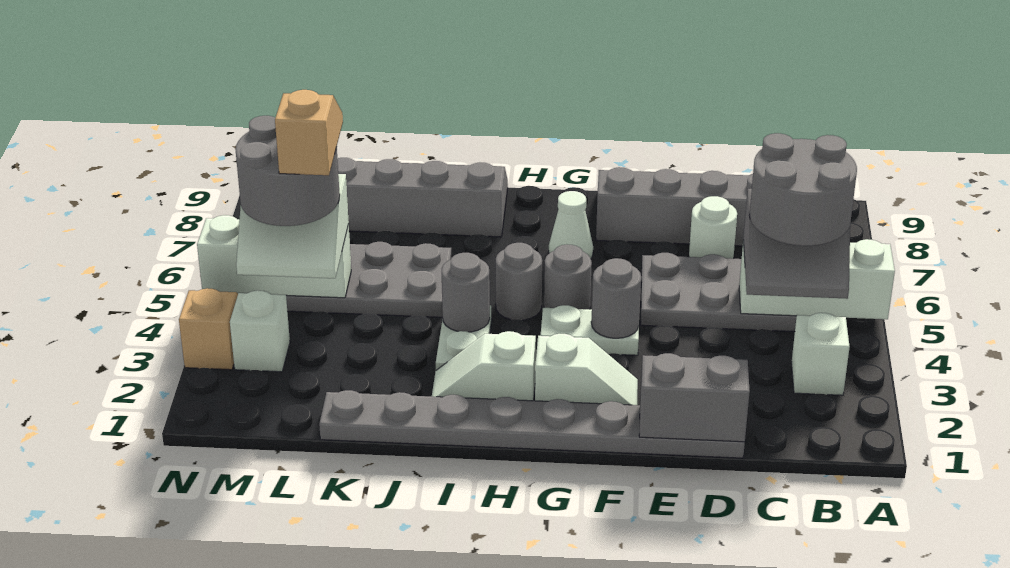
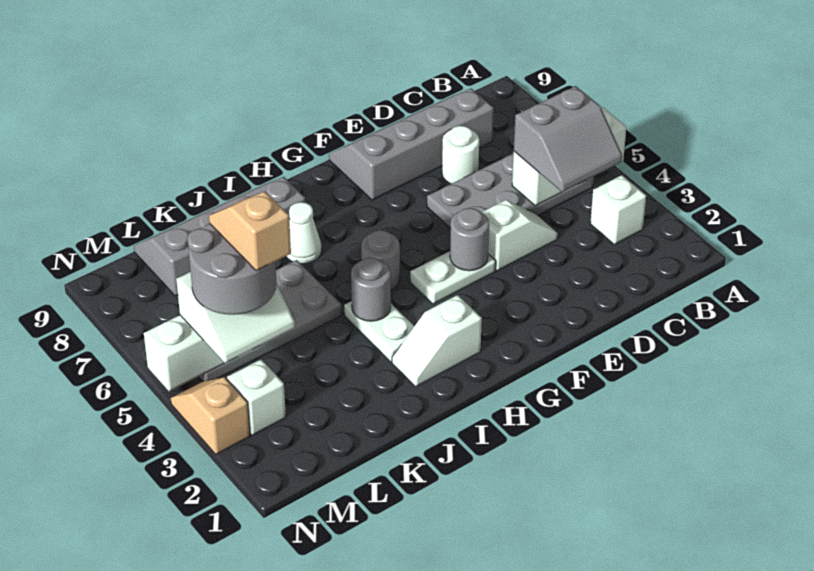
grey round brick B4:C5 level 4 -> none
grey plate D1:K1 level 1 -> none
grey brick D1:E1 level 2 -> none
white slope F2:G2 level 1 top G -> white slope D4:E4 level 1 top E
grey round brick G5 level 1 -> none
white cone G7 level 1 -> white cone I7 level 1

